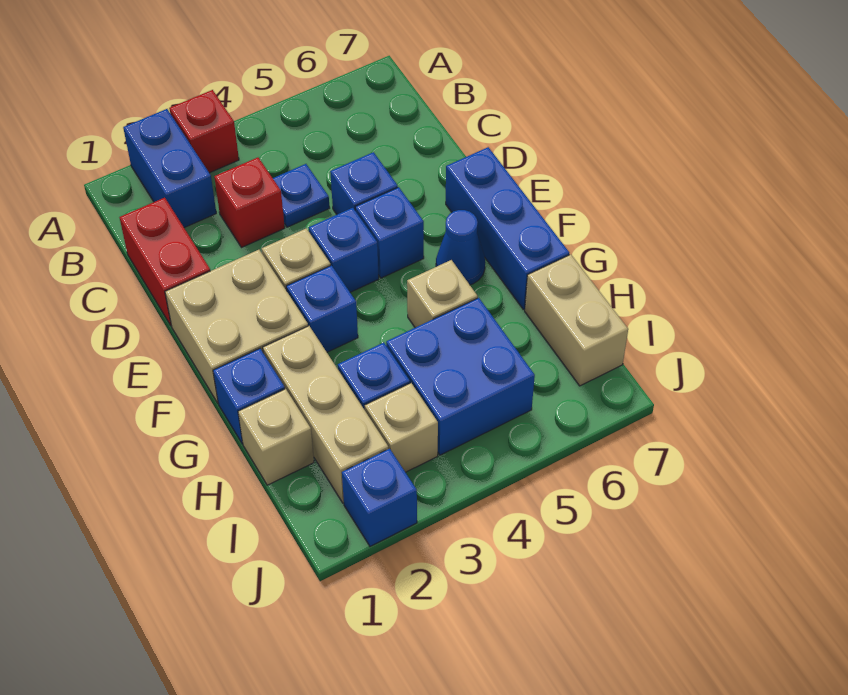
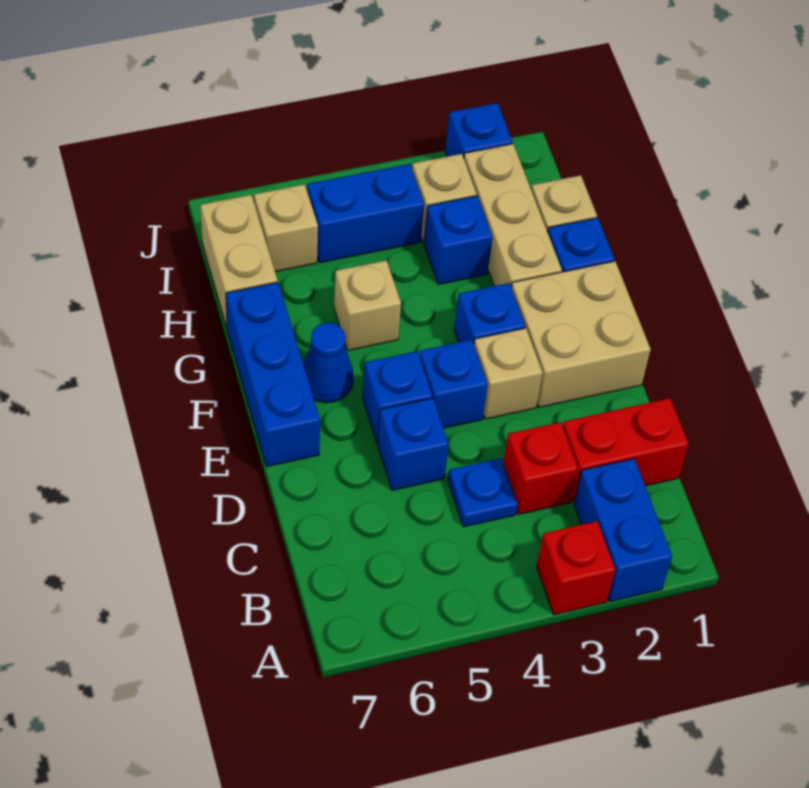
red brick C1:D1 level 1 -> red brick C1:C2 level 1
blue brick H4:I5 level 1 -> blue brick I4:I5 level 1
none -> tan brick I6 level 1

